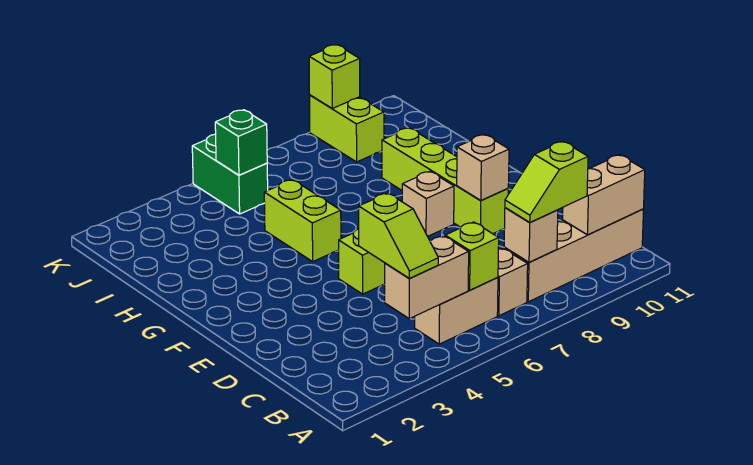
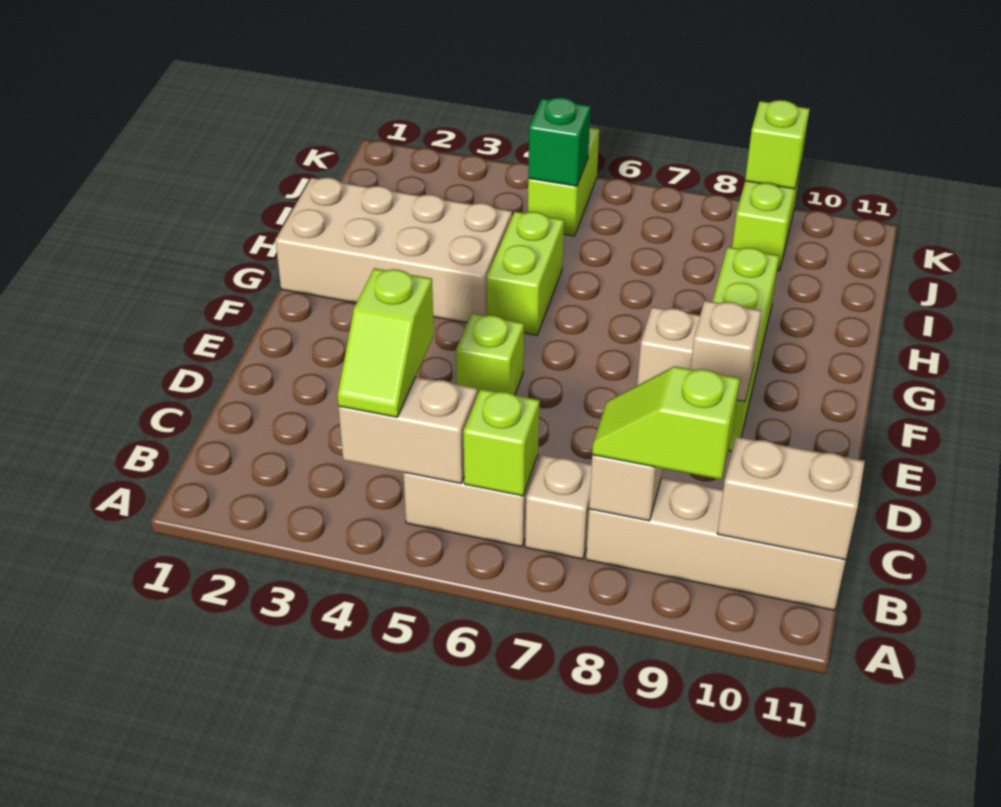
none -> tan brick G1:H4 level 1
green brick J5:K5 level 1 -> lime brick J5:K5 level 1

